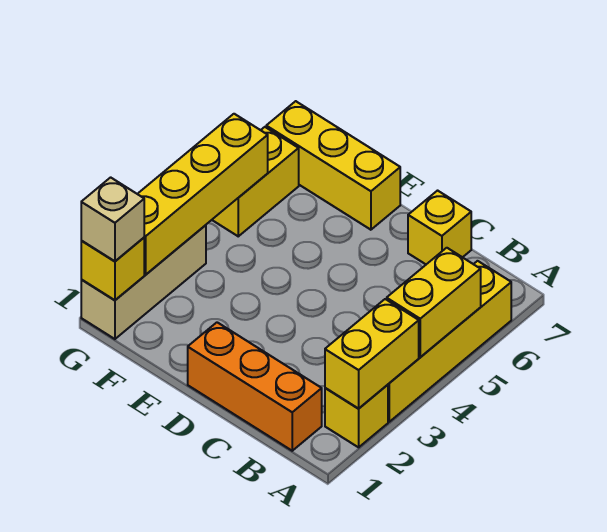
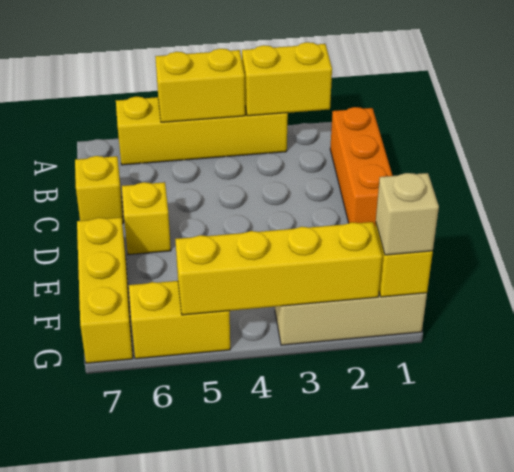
yellow brick A2 level 1 -> yellow brick D6 level 1

